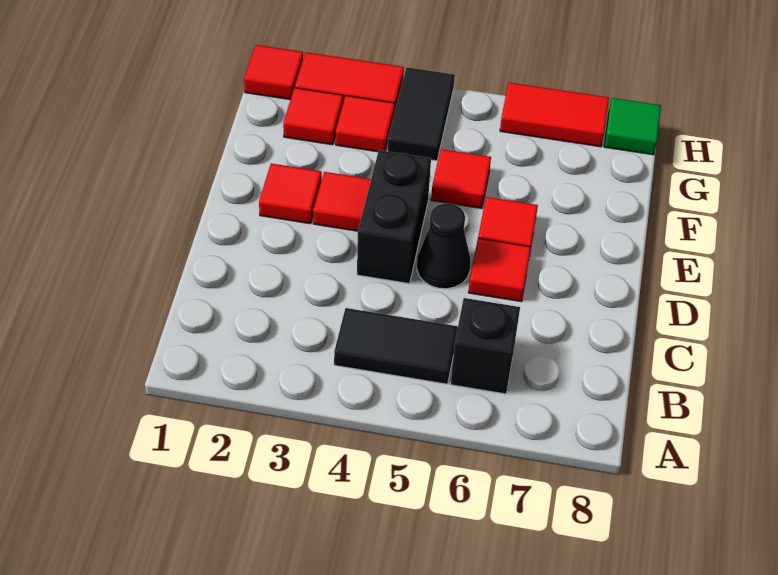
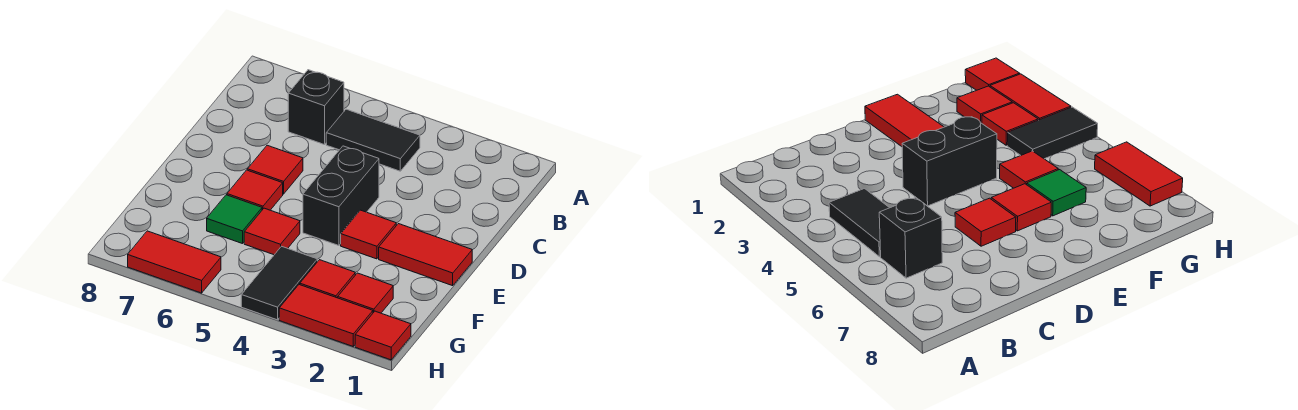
black cone D5 level 1 -> none
red tile E2 level 1 -> red tile E1:E2 level 1
green tile H8 level 1 -> green tile F6 level 1

